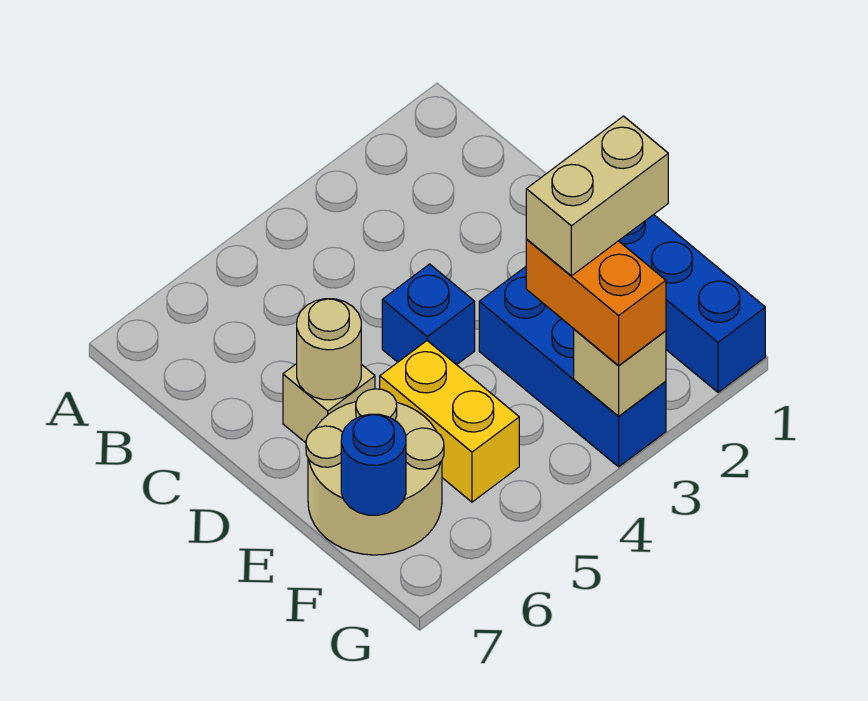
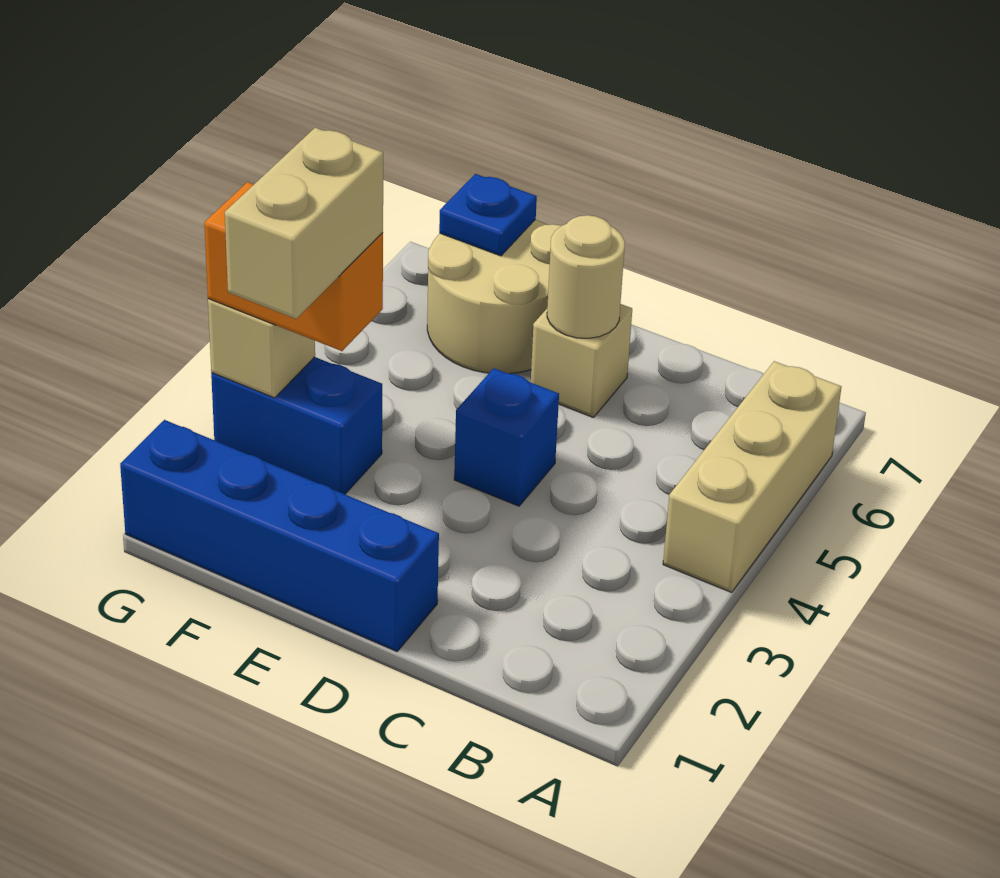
none -> tan brick A4:A6 level 1
blue brick E3:G3 level 1 -> blue brick F3:G3 level 1
yellow brick E5:F5 level 1 -> none
blue round brick F7 level 2 -> blue plate F7 level 2

